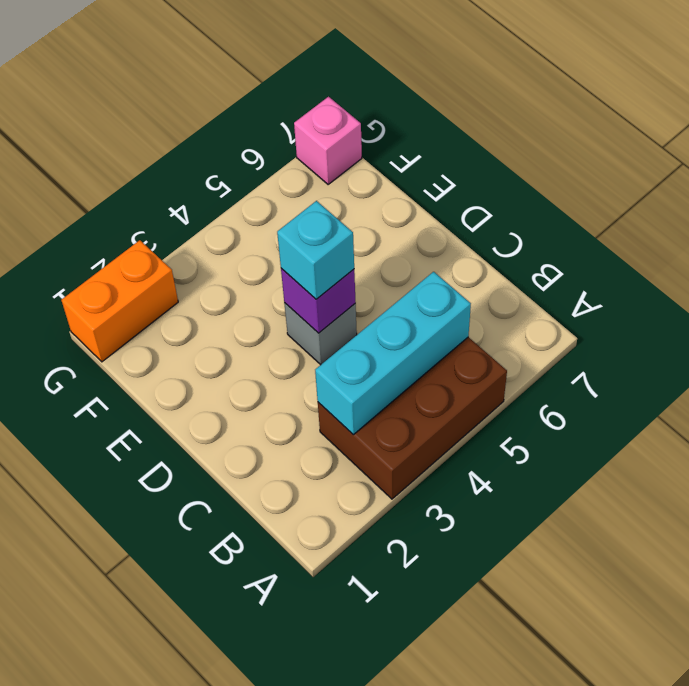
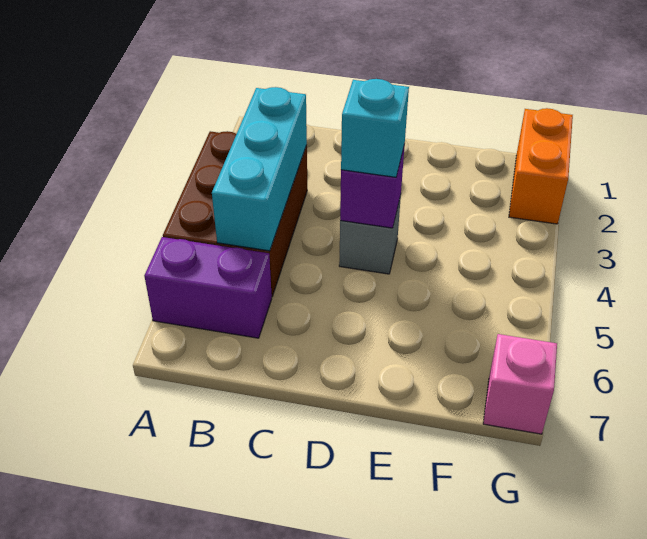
none -> purple brick A6:B6 level 1

